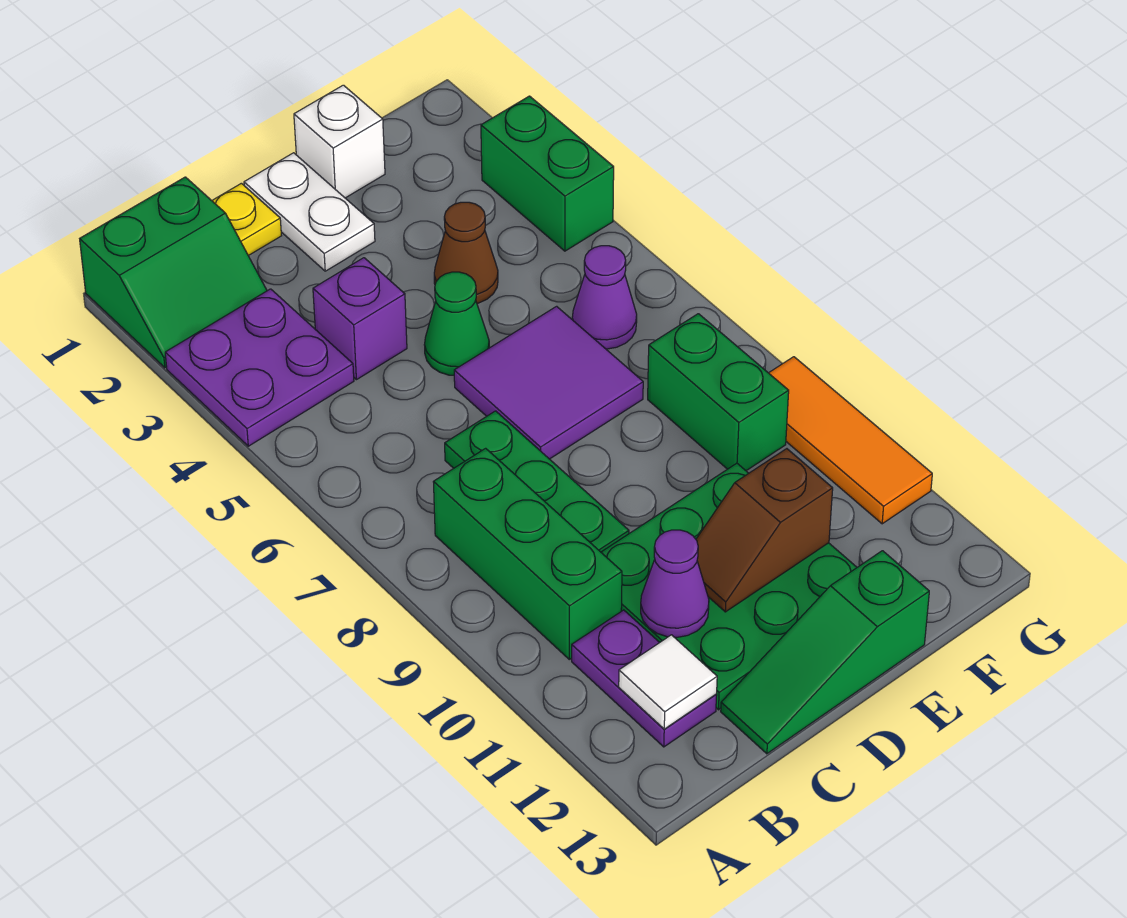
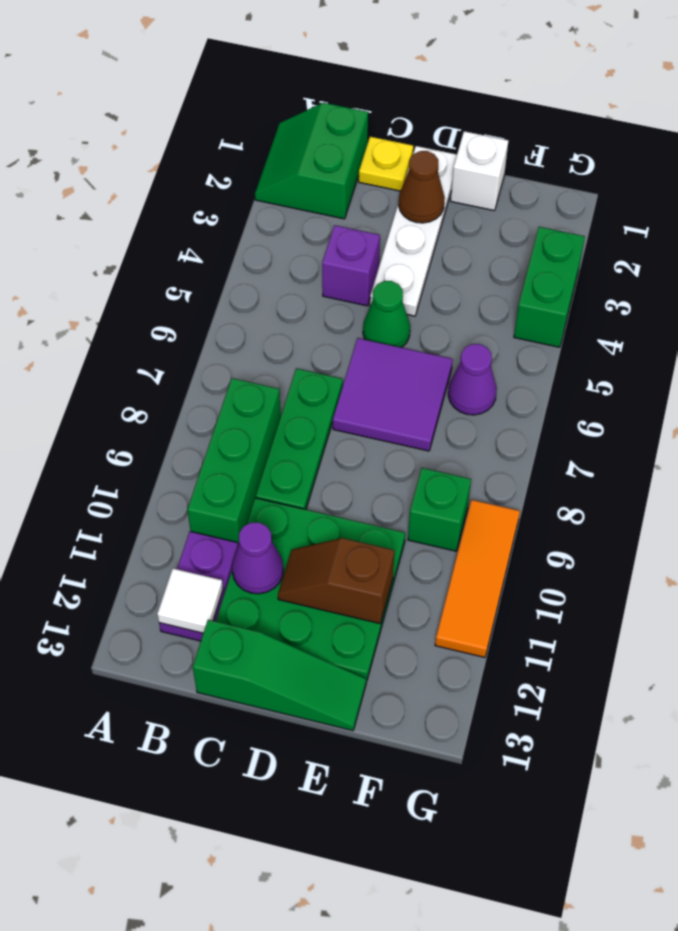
green slope A1:B2 level 1 top 1 -> green slope A1:B2 level 1 top B
purple plate A3:B4 level 1 -> none
green slope C13:E13 level 1 top E -> green slope C13:E13 level 1 top C
white plate D1:D2 level 1 -> white plate D1:D4 level 1
brown cone E4 level 1 -> brown cone D2 level 2
green brick F8:F9 level 1 -> green brick F9 level 1

